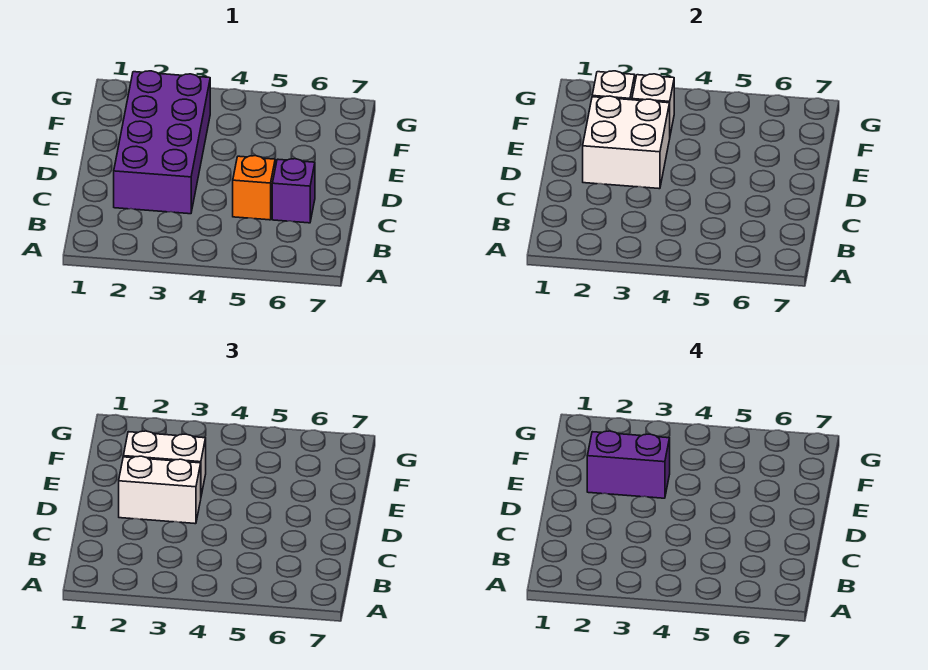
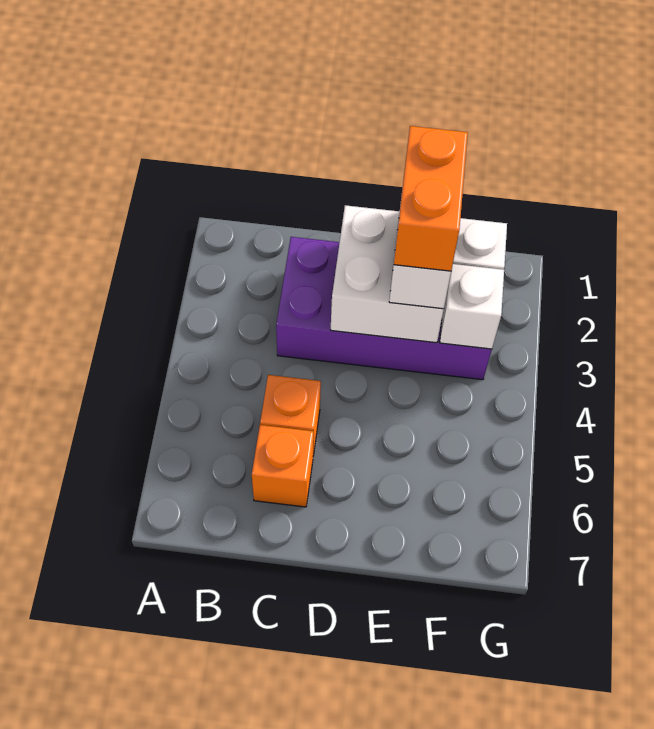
purple brick C6 level 1 -> orange brick C6 level 1
white brick D2:D3 level 3 -> none
purple brick E2:E3 level 4 -> orange brick E2:E3 level 4

